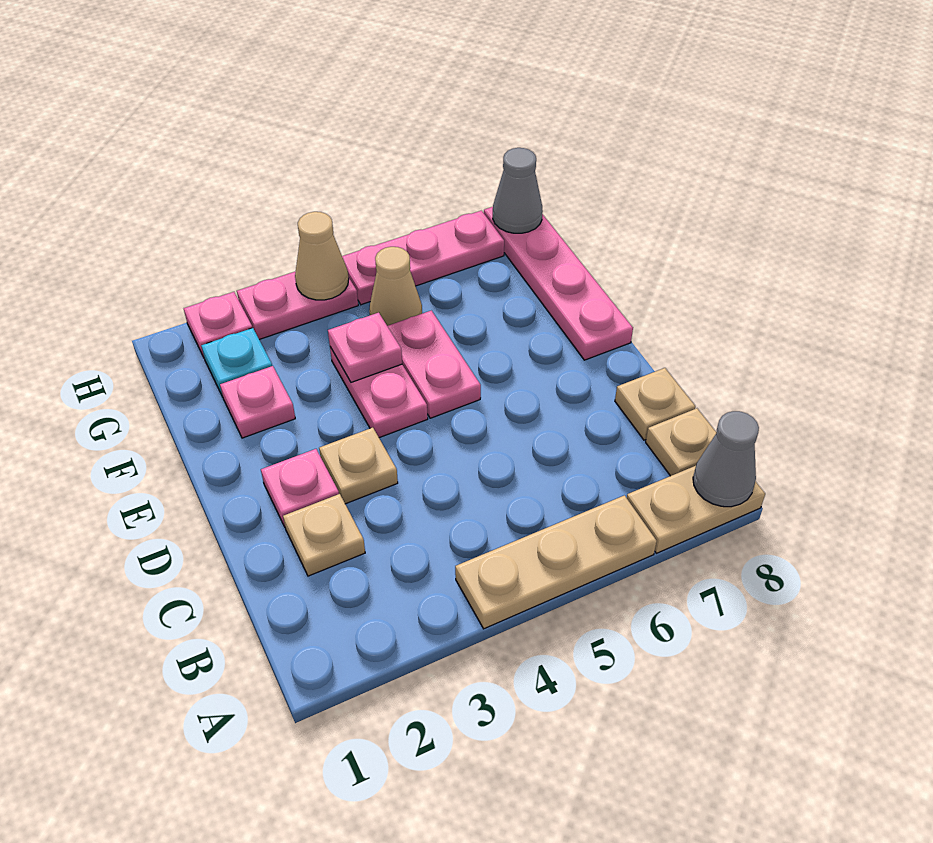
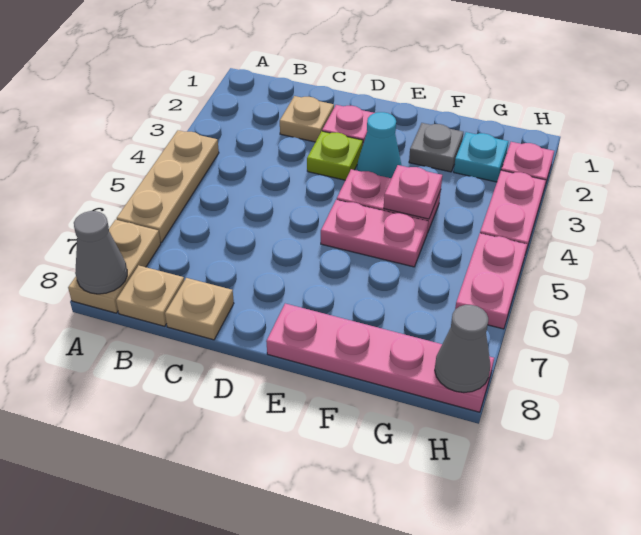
tan plate D3 level 1 -> lime plate D3 level 1
none -> cyan cone E3 level 1
pink plate F2 level 1 -> grey plate F2 level 1
tan cone G5 level 1 -> none
tan cone H4 level 2 -> none
pink plate H5:H7 level 1 -> pink plate H5:H6 level 1

